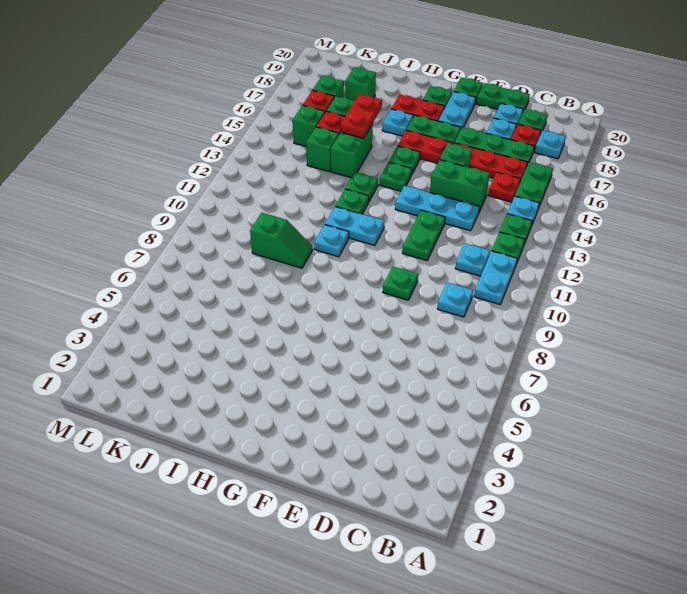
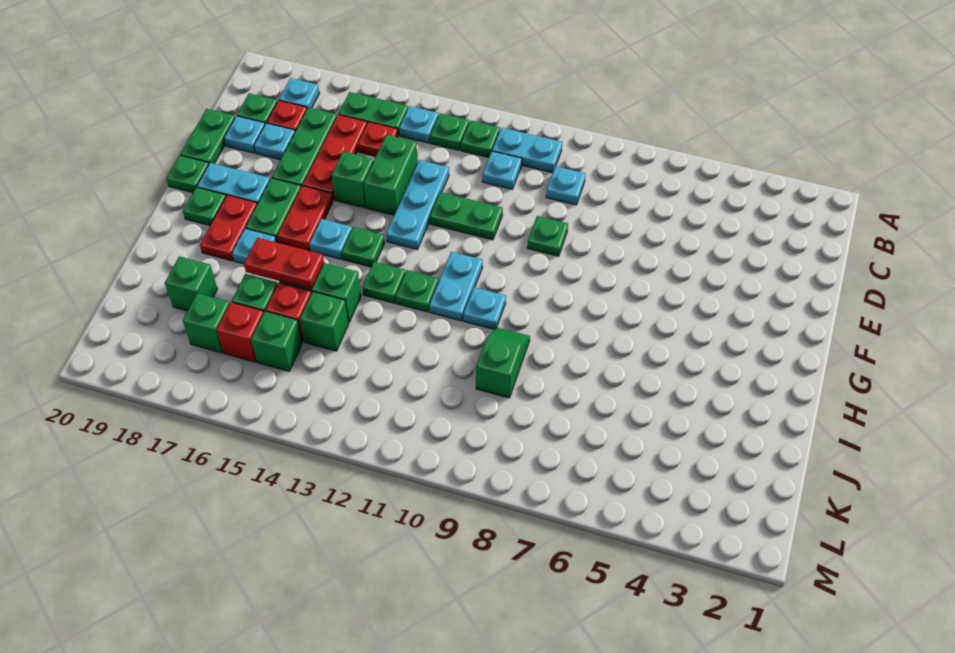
green plate G15 level 1 -> cyan plate G15 level 1

